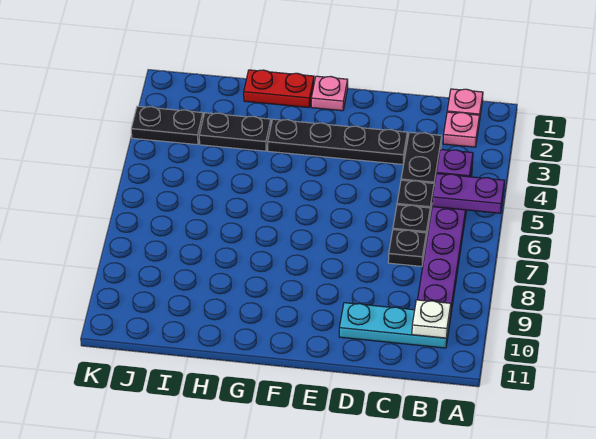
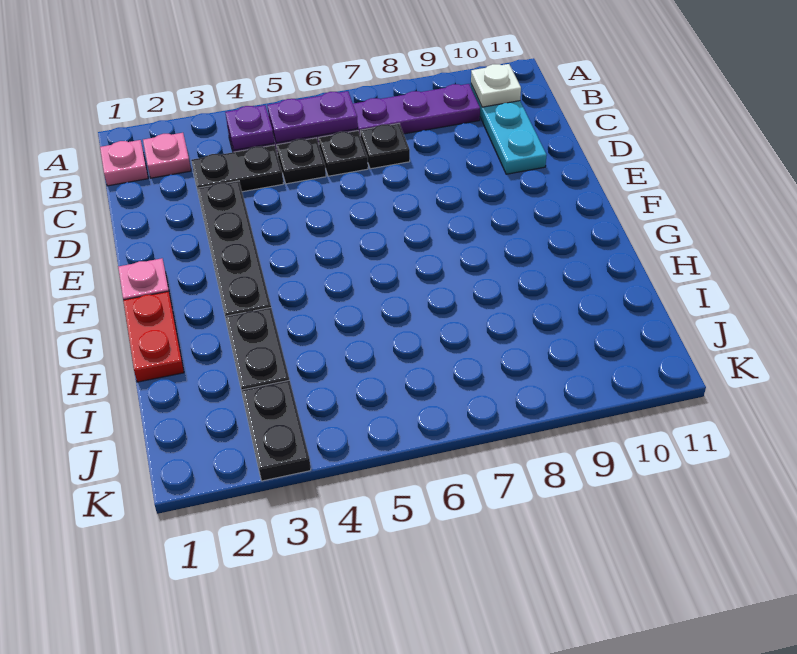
purple plate A5:B5 level 2 -> purple plate B5:B6 level 2

